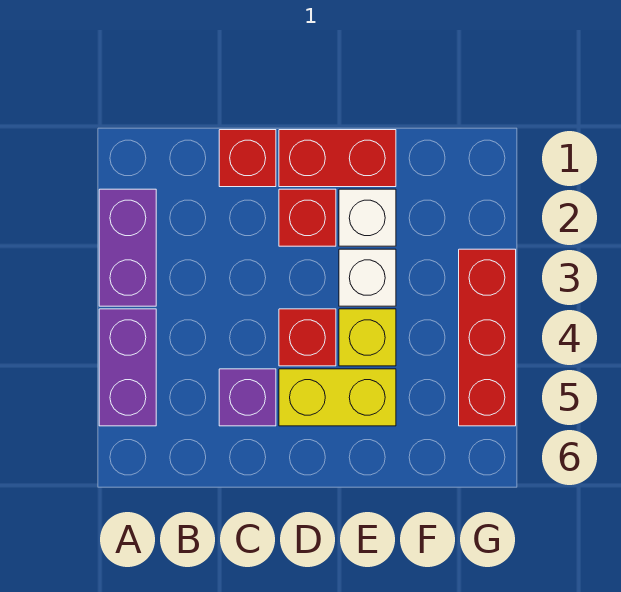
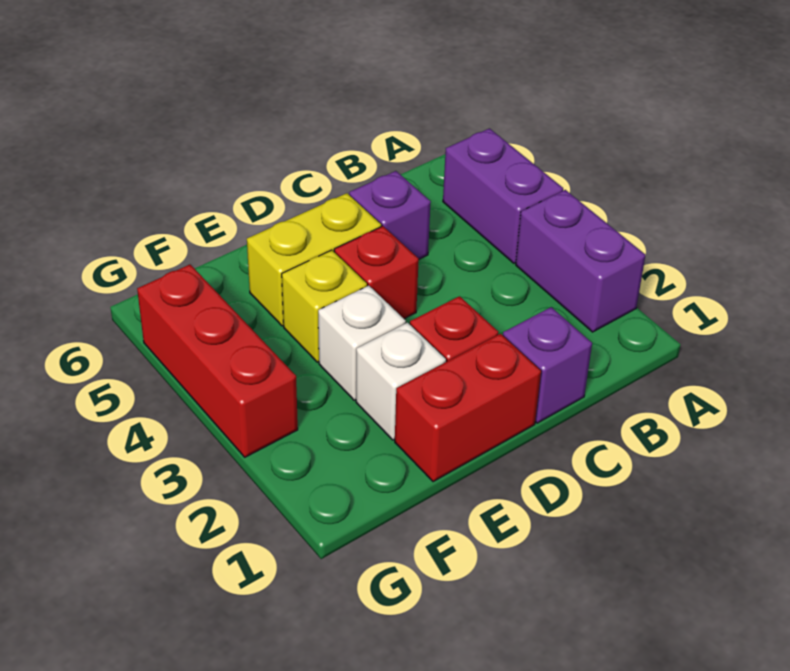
red brick C1 level 1 -> purple brick C1 level 1

